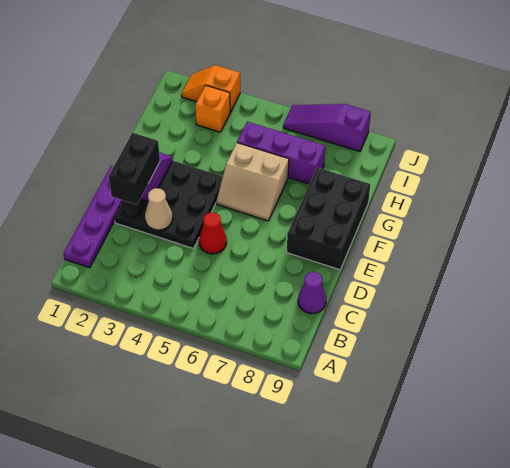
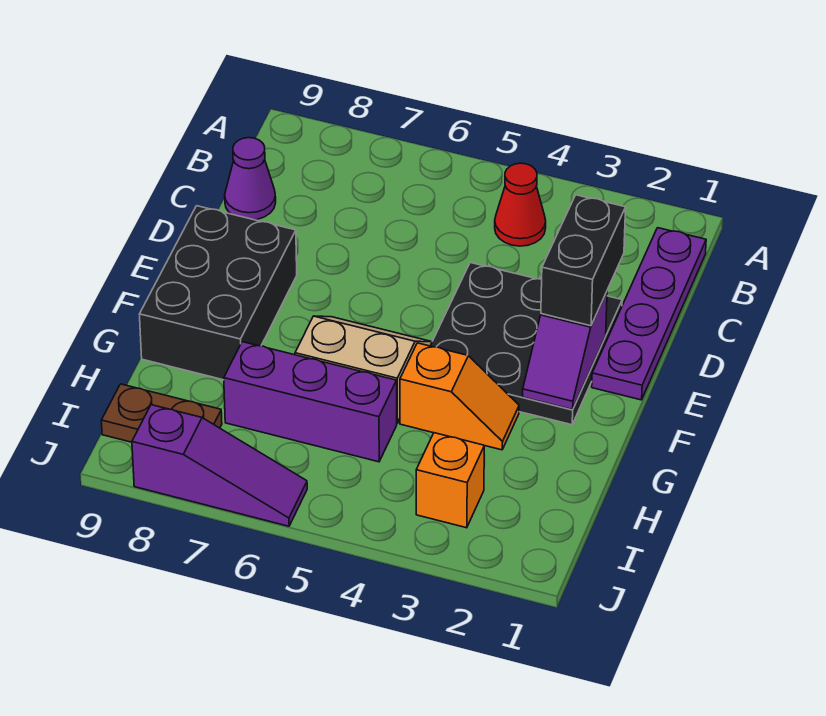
tan cone D3 level 2 -> none
red cone D5 level 1 -> red cone B4 level 1
none -> brown plate I8:I9 level 1
orange slope J2:J3 level 1 top 3 -> orange slope G3:G4 level 1 top 4

